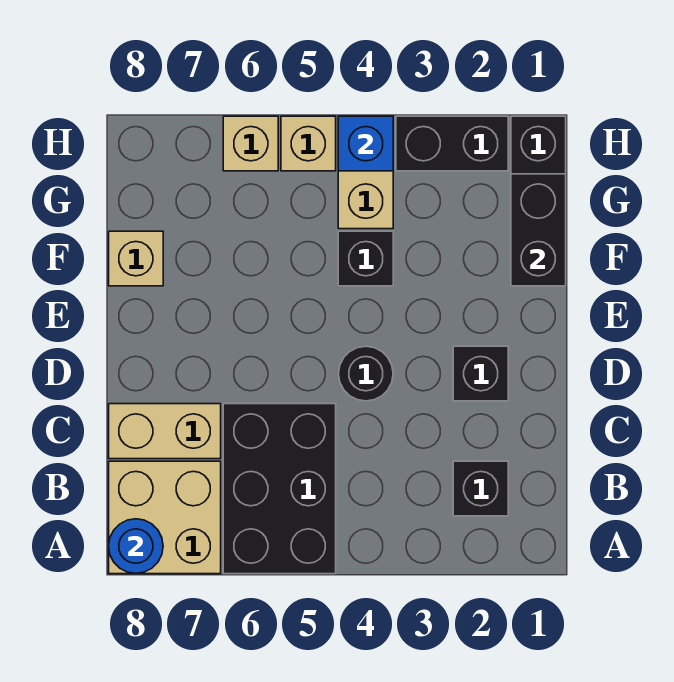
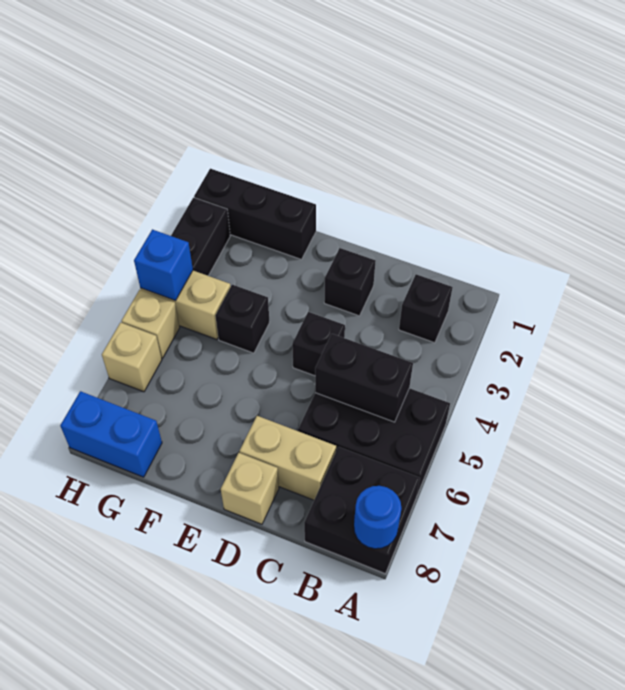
tan brick A7:B8 level 1 -> black brick A7:B8 level 1
tan brick C7:C8 level 1 -> tan brick C7:D7 level 1
black round brick D4 level 1 -> black brick D4 level 1
black brick F1:G1 level 2 -> black brick B5:C5 level 2
tan brick F8 level 1 -> tan brick D8 level 1
none -> blue brick G8:H8 level 1

